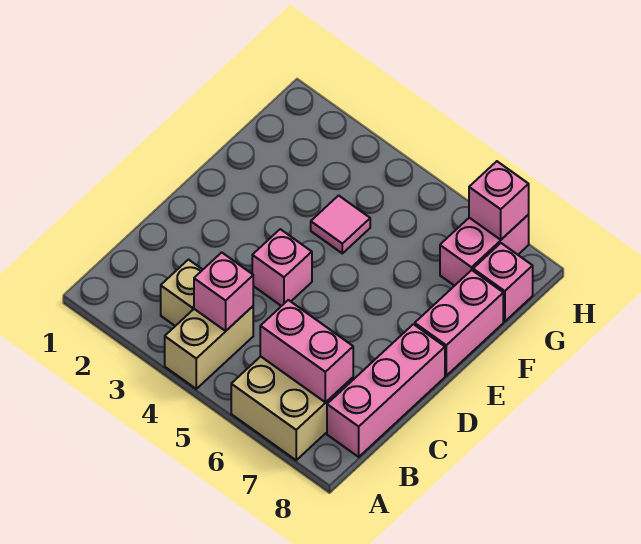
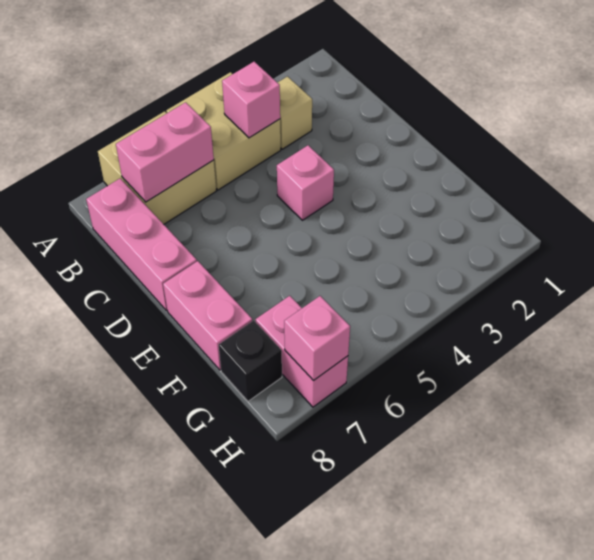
tan brick A4:B4 level 1 -> tan brick A4:B5 level 1
pink tile F4 level 1 -> none
pink brick G8 level 1 -> black brick G8 level 1

